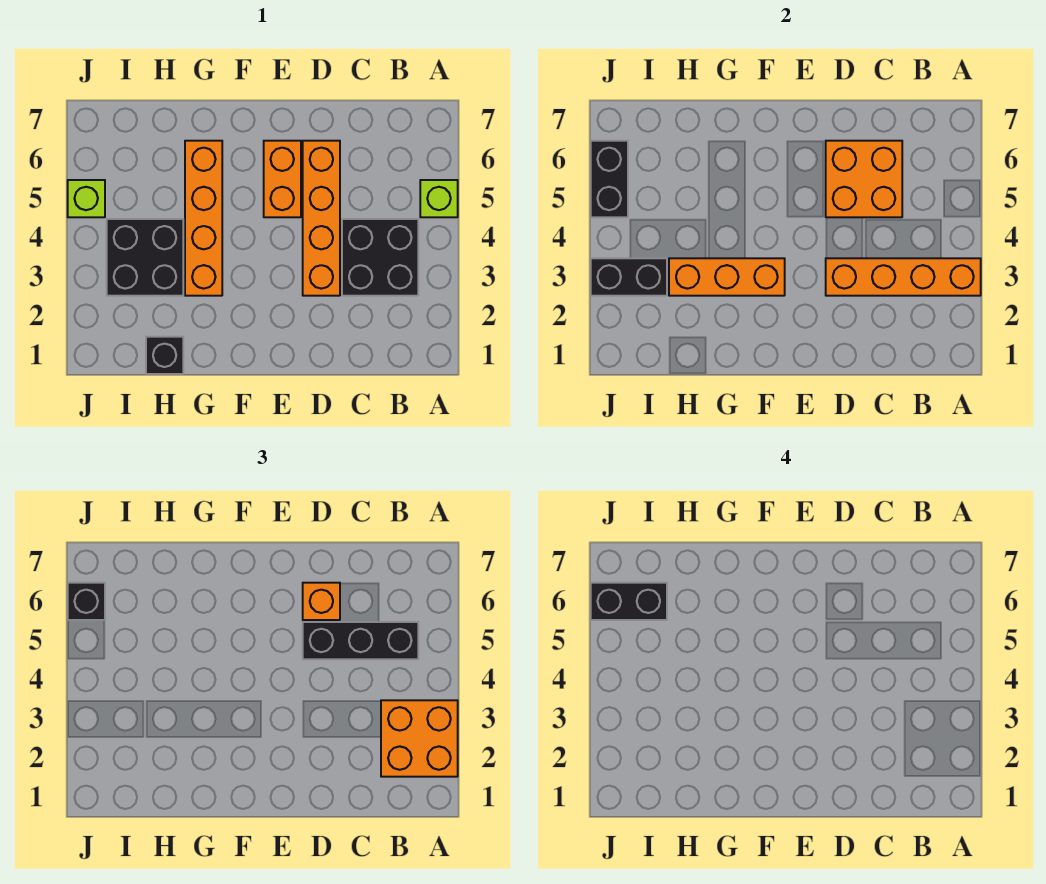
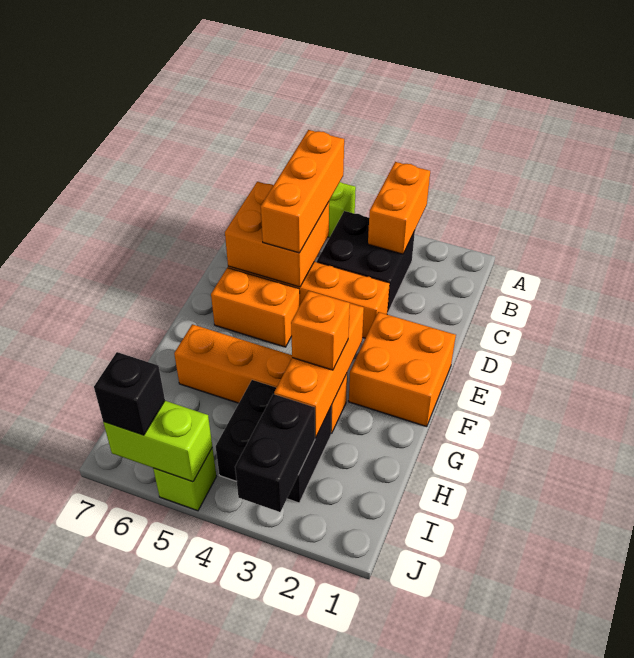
orange brick A2:B3 level 3 -> orange brick E1:F2 level 1
orange brick A3:D3 level 2 -> orange brick A3:B3 level 2
black brick B5:D5 level 3 -> orange brick B5:D5 level 3
orange brick D6 level 3 -> orange brick G3 level 3
black brick H1 level 1 -> none
black brick I6:J6 level 4 -> none
black brick J5:J6 level 2 -> lime brick J5:J6 level 2

